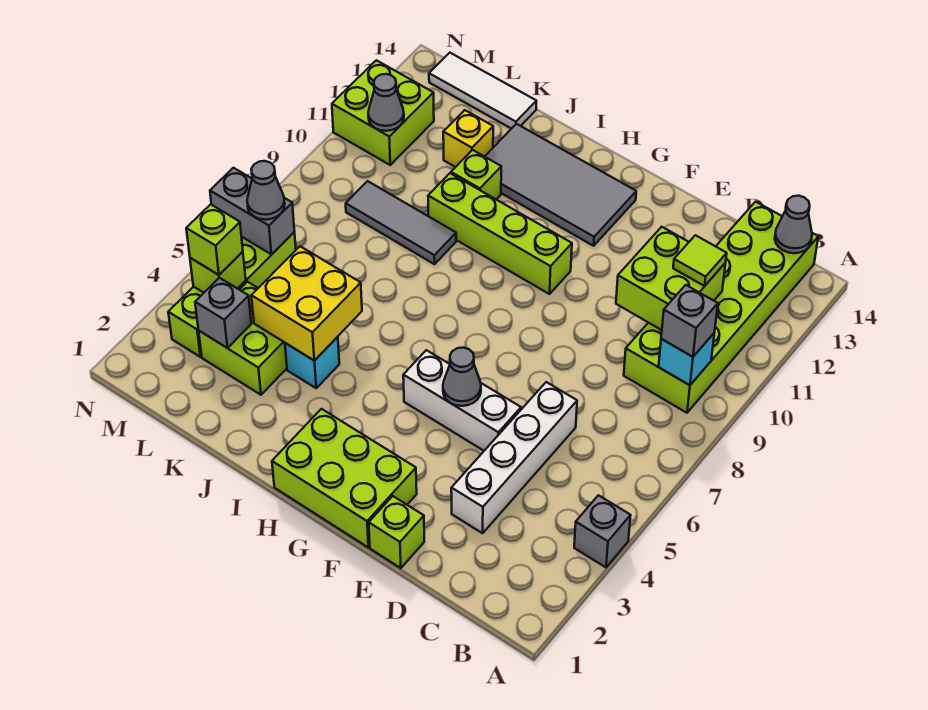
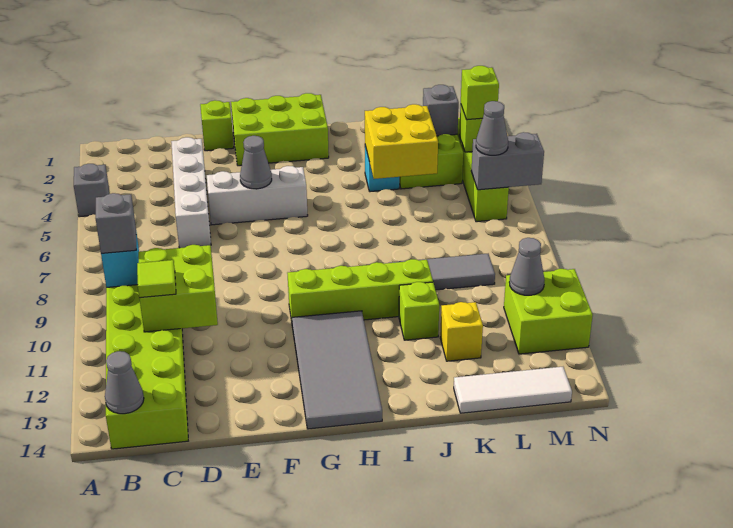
grey tile G12:J13 level 1 -> grey tile G11:H14 level 1

